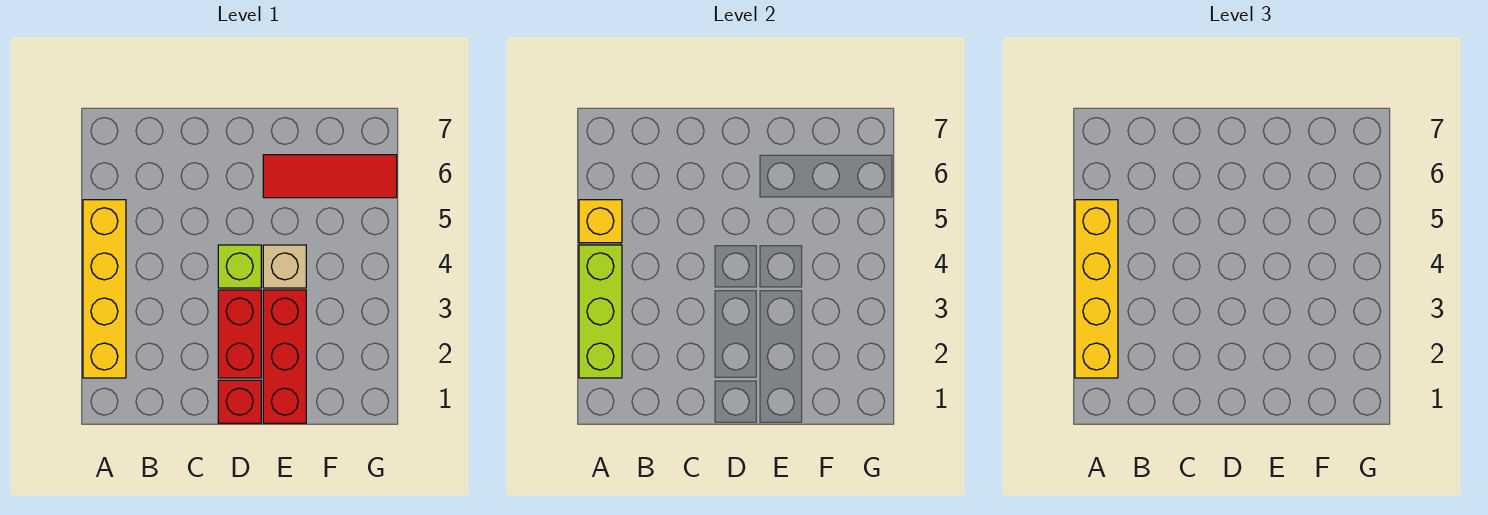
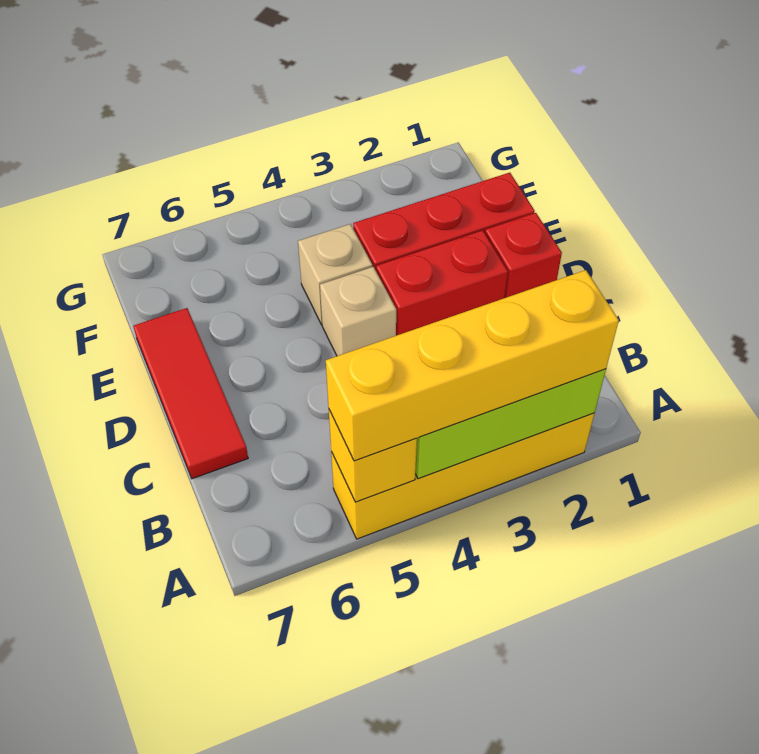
lime brick D4 level 1 -> tan brick D4 level 1
red tile E6:G6 level 1 -> red tile C7:E7 level 1

